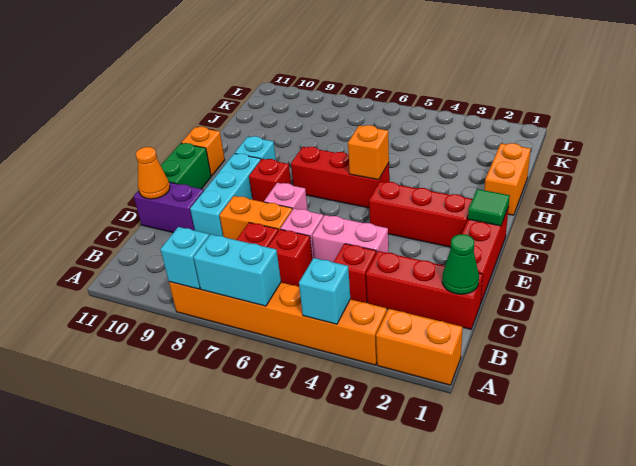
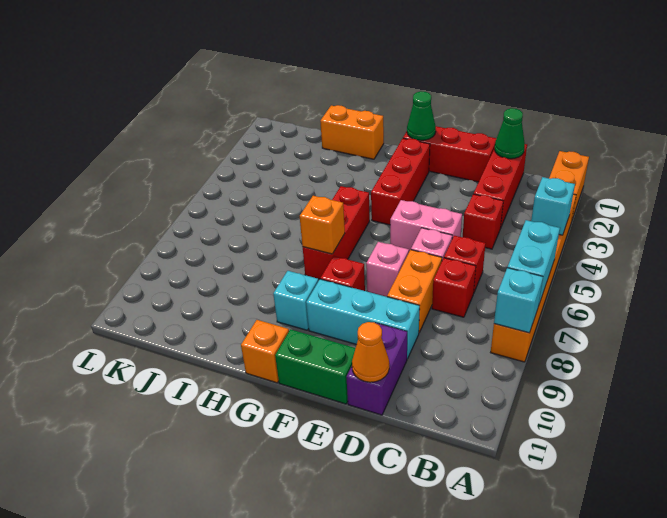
pink brick D4:D5 level 1 -> pink brick D5:E5 level 1
green tile F1 level 2 -> green cone F1 level 2
orange brick G5 level 2 -> orange brick G7 level 2

